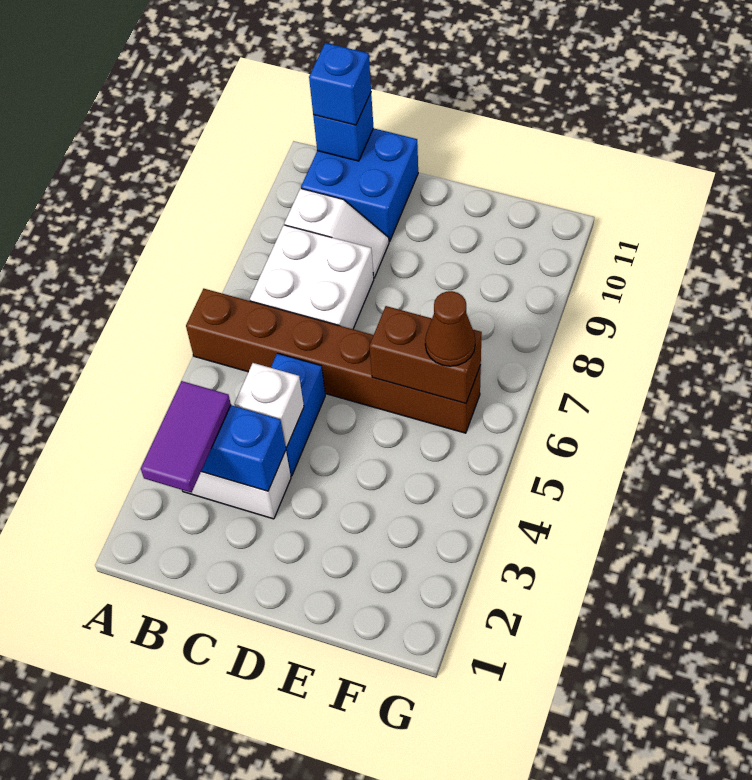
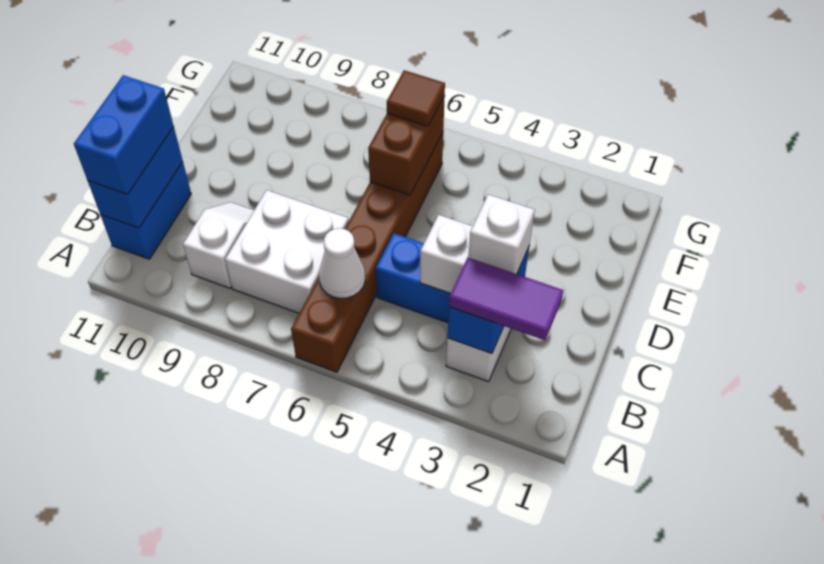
none -> white cone B6 level 2
blue brick B10:C11 level 1 -> blue brick B11:C11 level 1
blue brick B11 level 2 -> blue brick B11:C11 level 2
blue brick B11 level 3 -> blue brick B11:C11 level 3
none -> white brick C3 level 3
brown cone F6 level 3 -> brown tile F6 level 3

